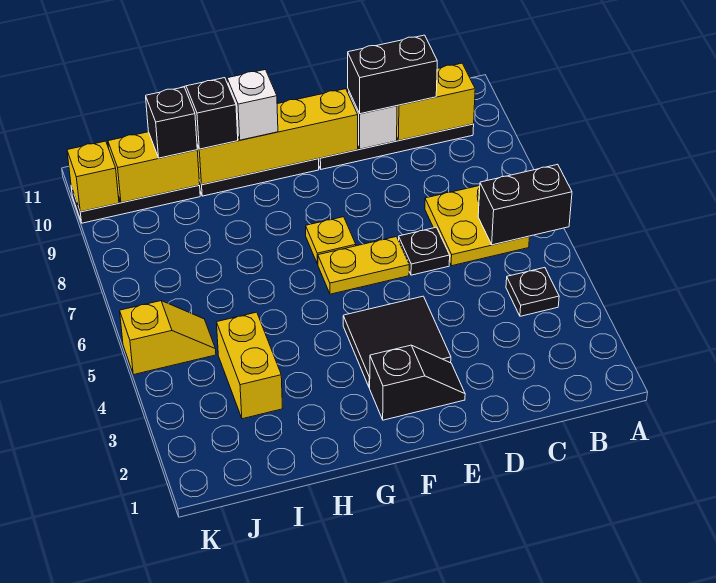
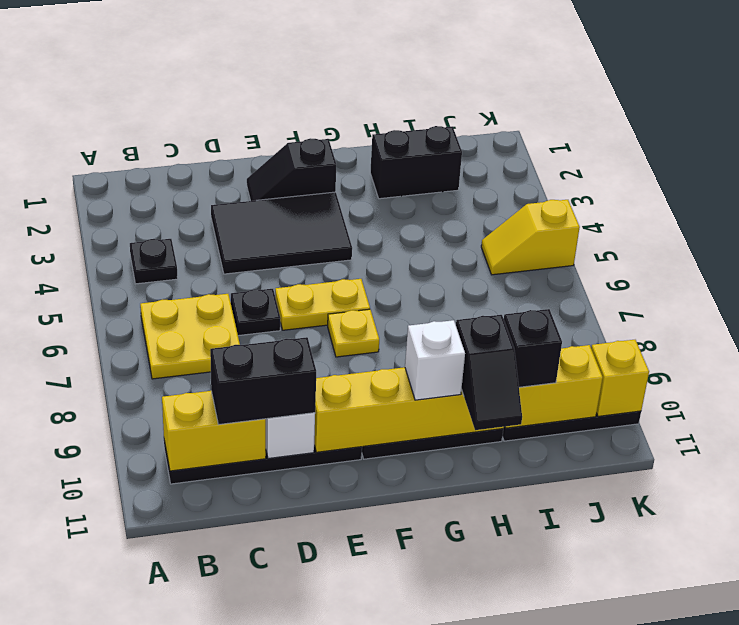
black brick A6:B6 level 2 -> black brick H2:I2 level 1
black tile E3:F4 level 1 -> black tile D3:F4 level 1
yellow brick I3:I4 level 1 -> none

